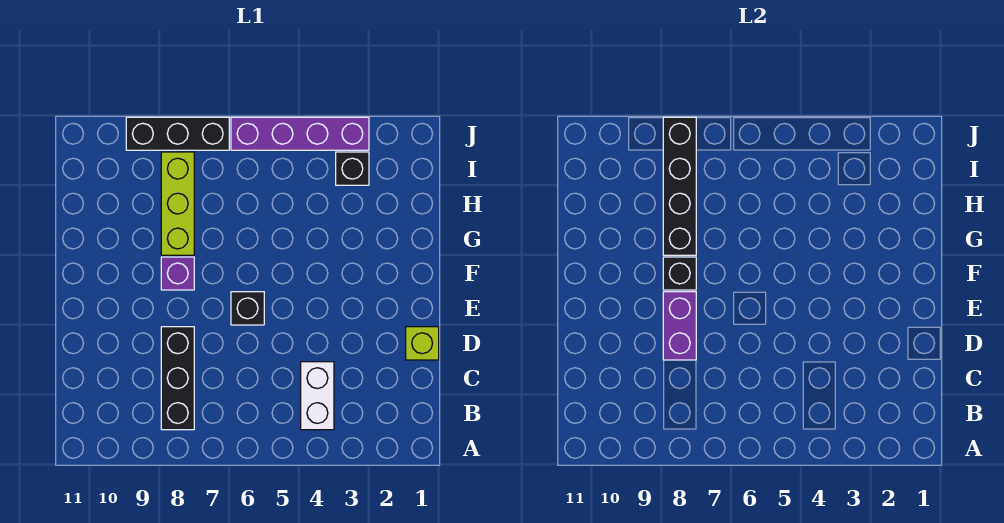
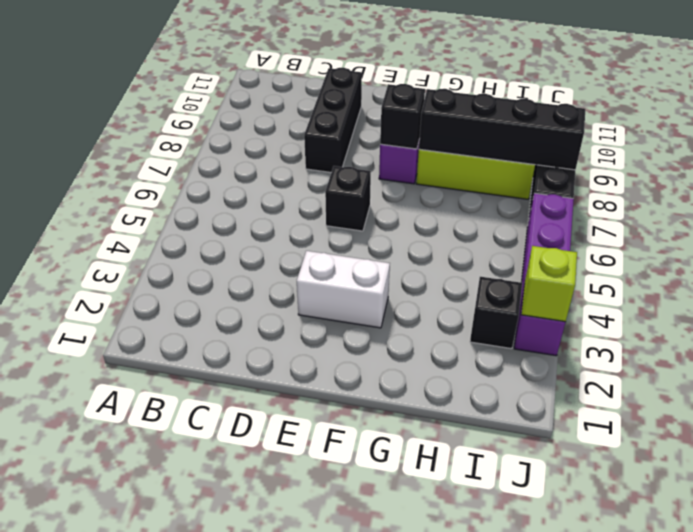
white brick B4:C4 level 1 -> white brick E3:F3 level 1
black brick B8:D8 level 1 -> black brick D8:D10 level 1
lime brick D1 level 1 -> lime brick J3 level 2
purple brick D8:E8 level 2 -> none

